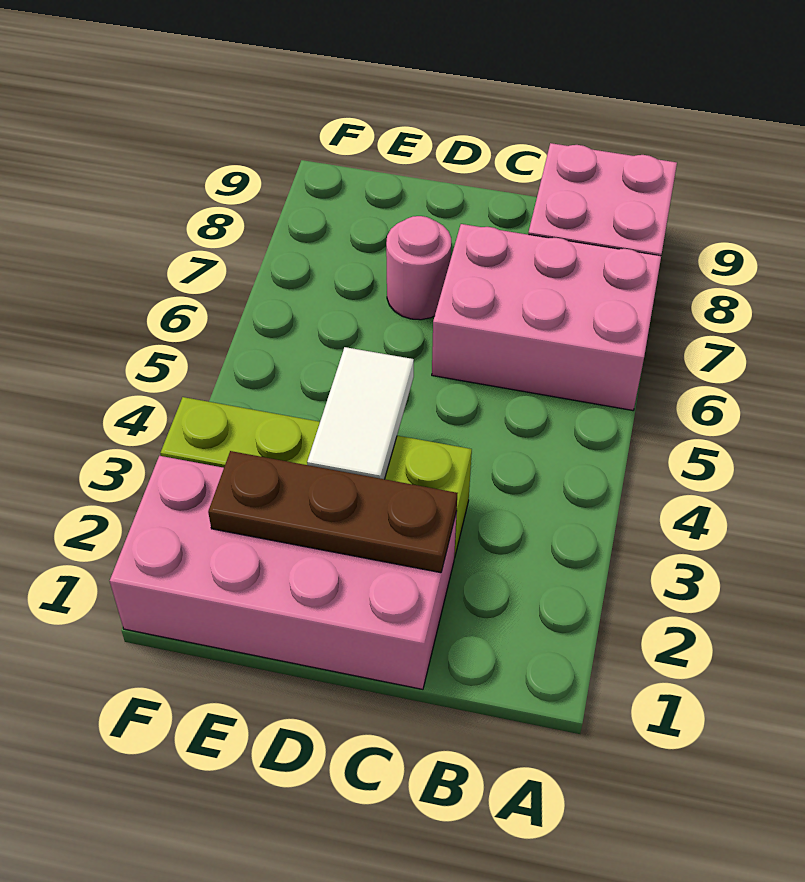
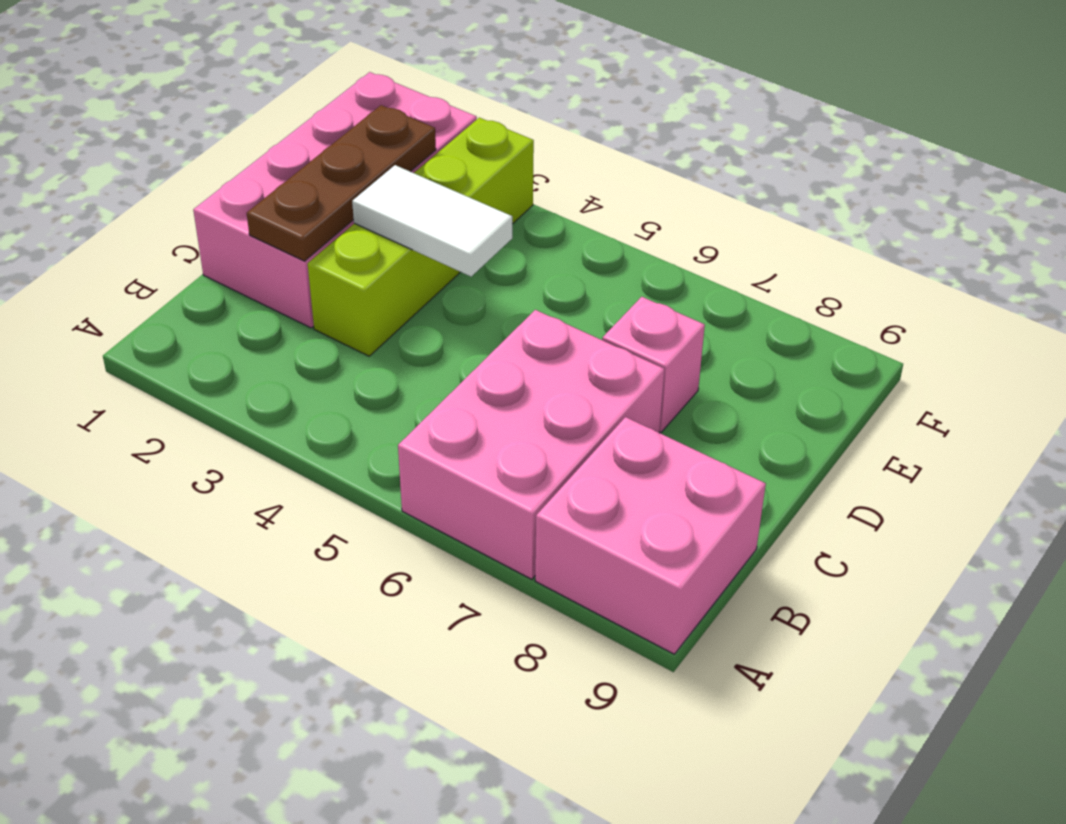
pink round brick D7 level 1 -> pink brick D7 level 1

